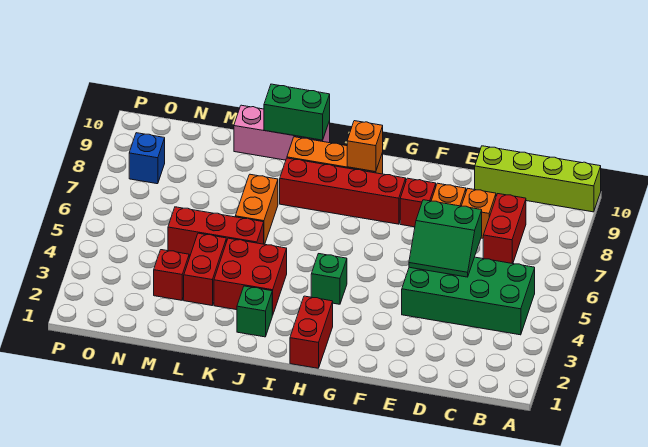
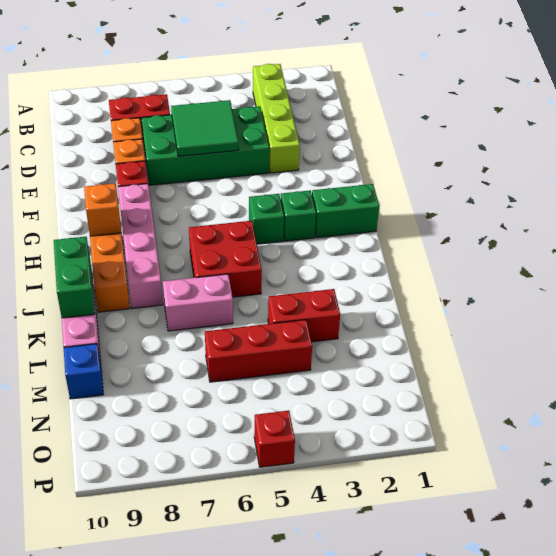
lime brick A10:D10 level 1 -> lime brick B3:E3 level 1
green brick B4:E5 level 1 -> green brick D4:E7 level 1
green slope D5:E6 level 2 top 6 -> green tile D5:E6 level 2
red brick G8:J8 level 1 -> pink brick G8:J8 level 1
red brick H1:H2 level 1 -> green brick H1:H2 level 1
green brick J2 level 1 -> green brick H3 level 1
red brick J3:K4 level 1 -> red brick I5:J6 level 1
red brick K5:M5 level 1 -> red brick M4:M6 level 1
orange brick K6:K7 level 1 -> pink brick K6:K7 level 1
red brick M3 level 1 -> red brick P5 level 1
blue brick O8 level 1 -> blue brick M10 level 1

